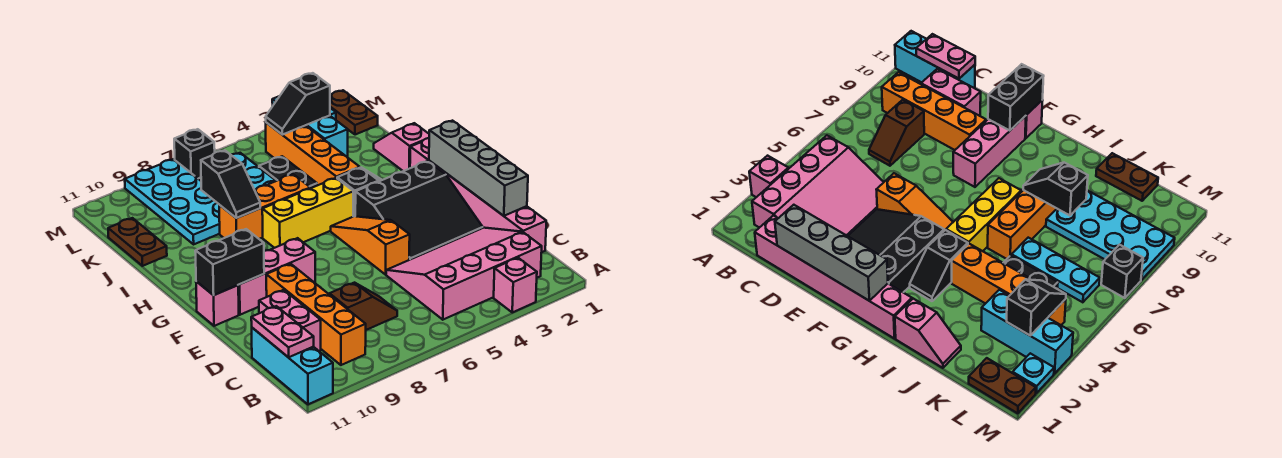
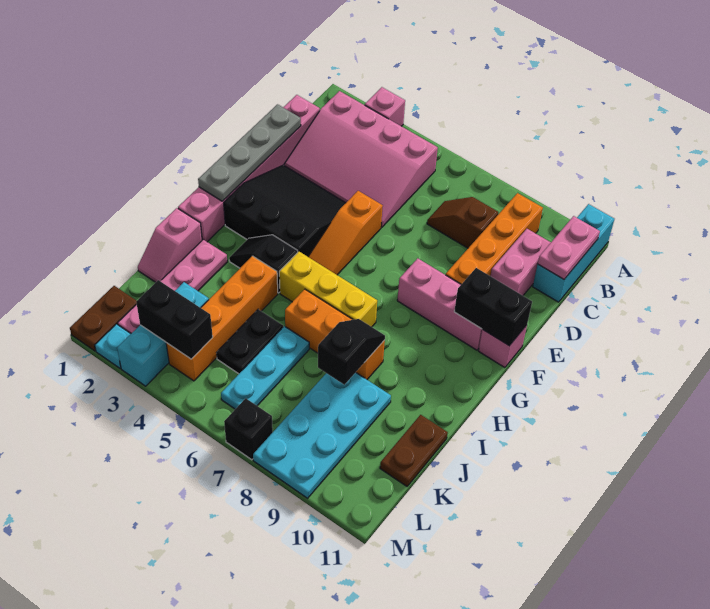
grey brick D1:G1 level 2 -> grey plate D1:G1 level 2
none -> pink plate I2:L2 level 1
black slope L3:L4 level 2 top 3 -> black brick L3:L4 level 2

